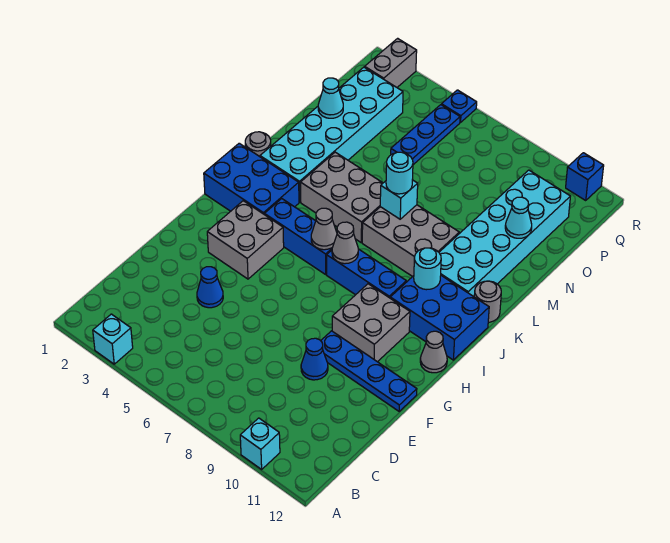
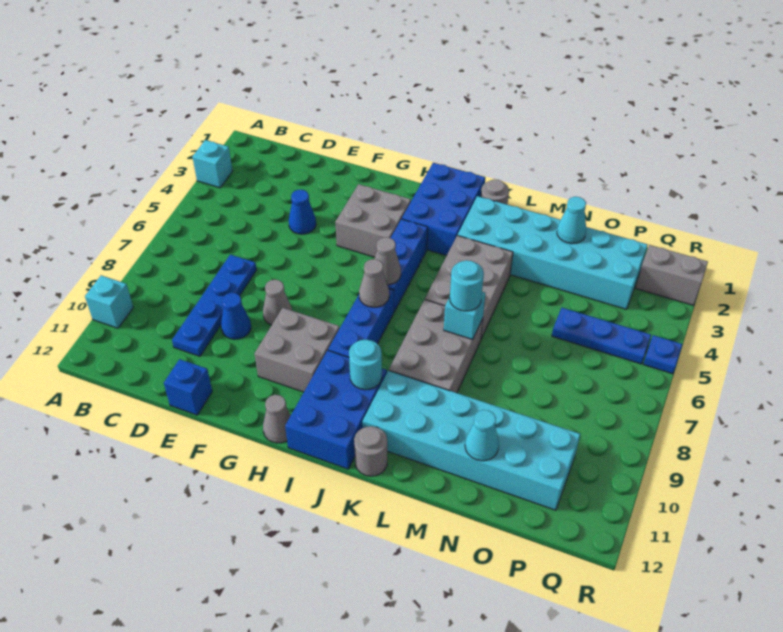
none -> grey cone F8 level 1
blue plate F9:F12 level 1 -> blue plate D7:D10 level 1
blue brick R11 level 1 -> blue brick E12 level 1

